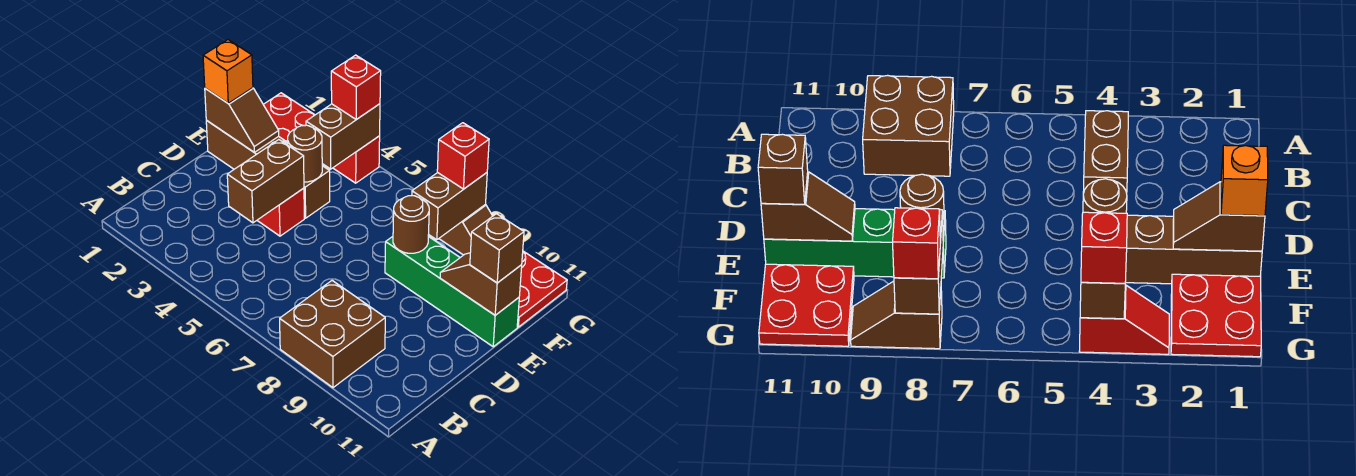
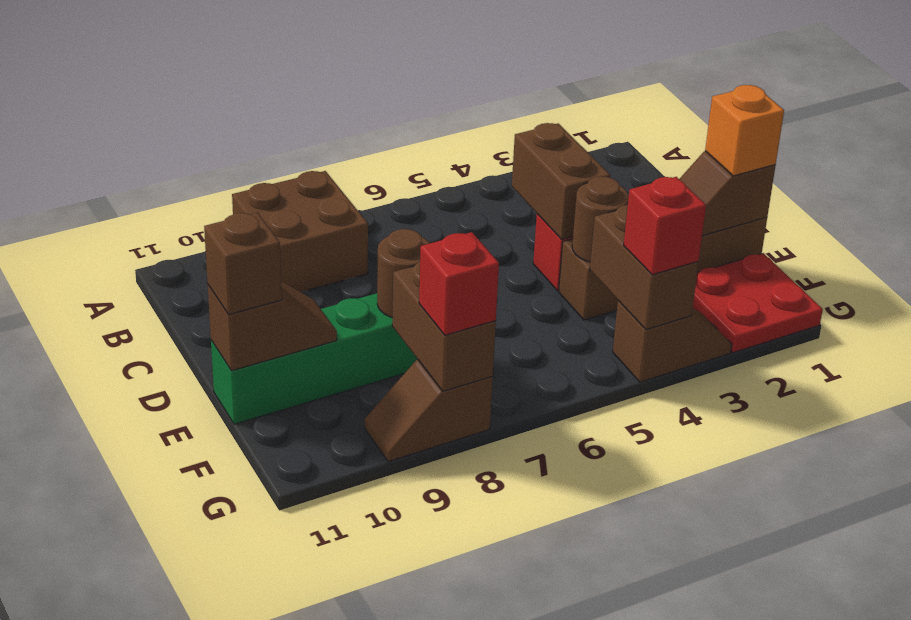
red plate F10:G11 level 1 -> none
red slope G3:G4 level 1 top 4 -> brown slope G3:G4 level 1 top 4

